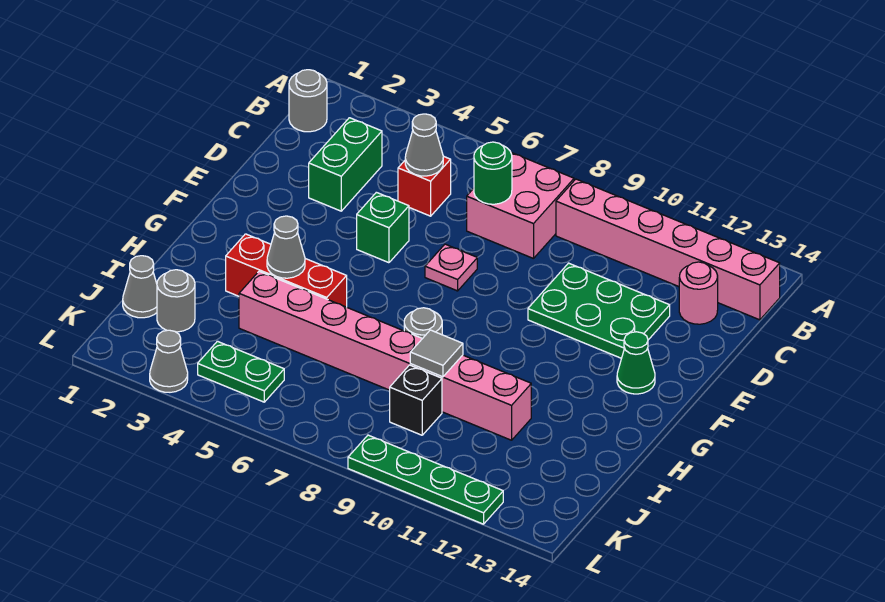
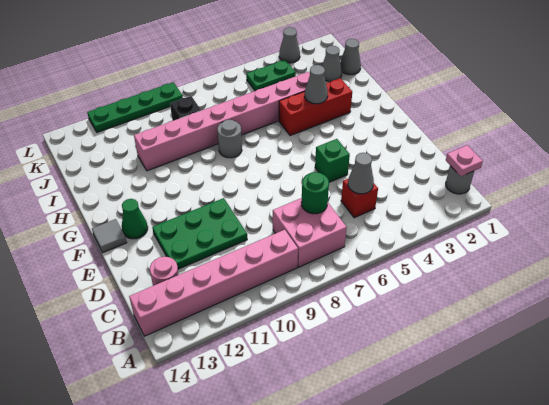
green brick C3:D3 level 1 -> none
pink plate E7 level 1 -> pink plate B1 level 2
grey tile I9 level 2 -> grey tile F14 level 1
grey round brick J2 level 1 -> grey cone J2 level 1

